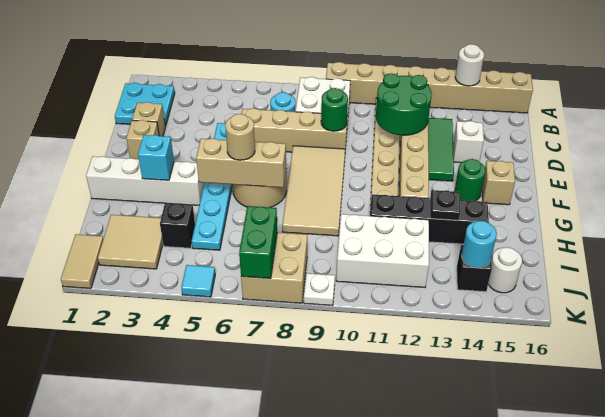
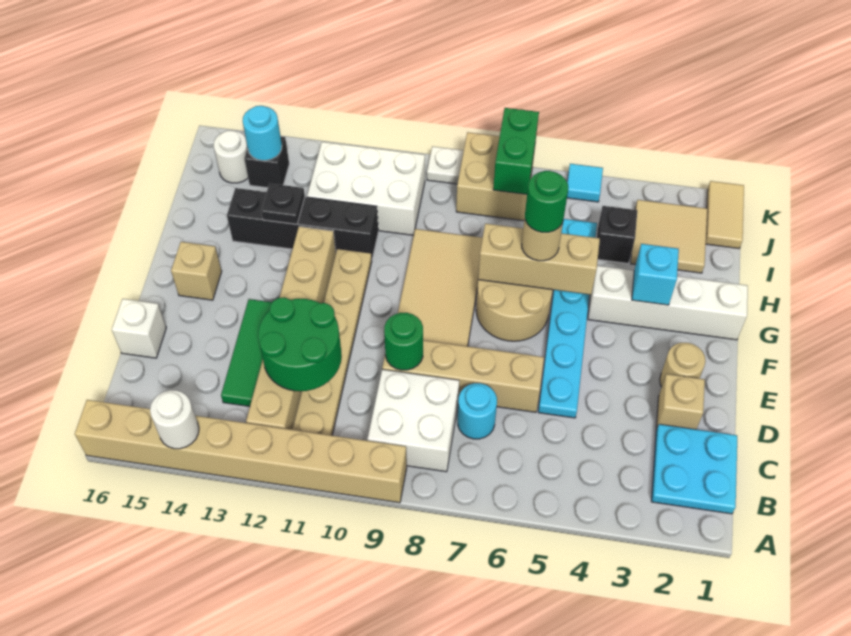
white brick D14 level 1 -> white brick D16 level 1
tan brick E2 level 1 -> tan round brick E2 level 1
green round brick F14 level 1 -> green round brick G6 level 4

